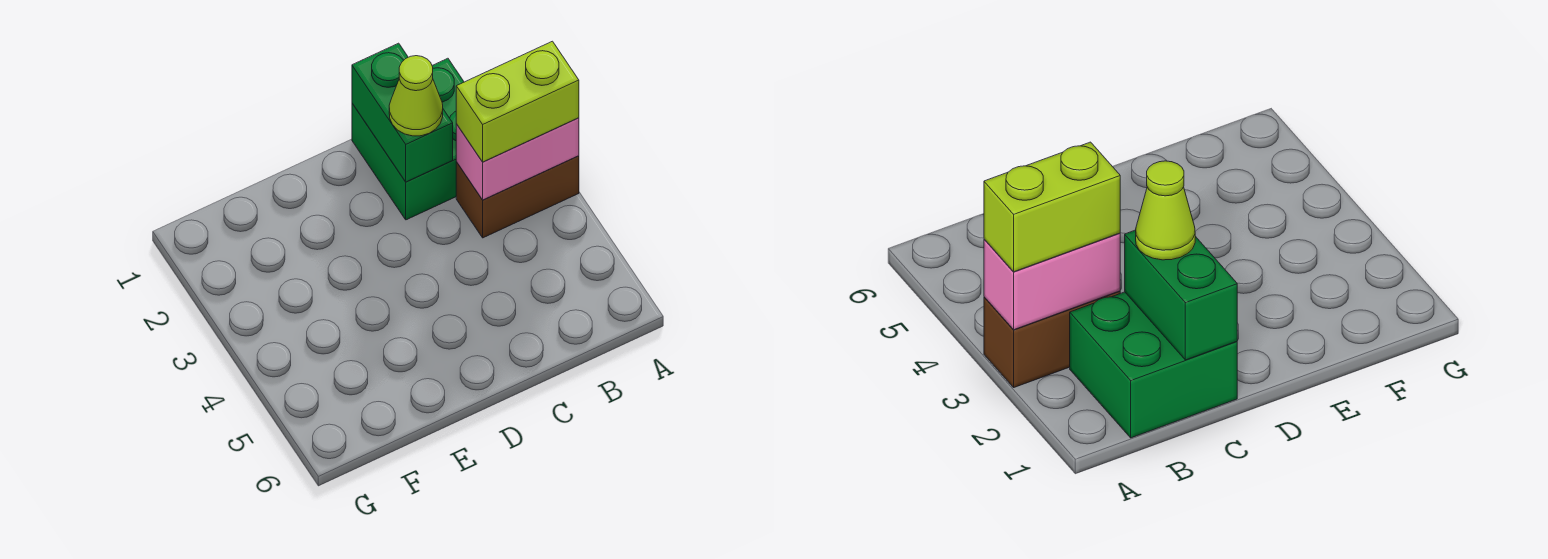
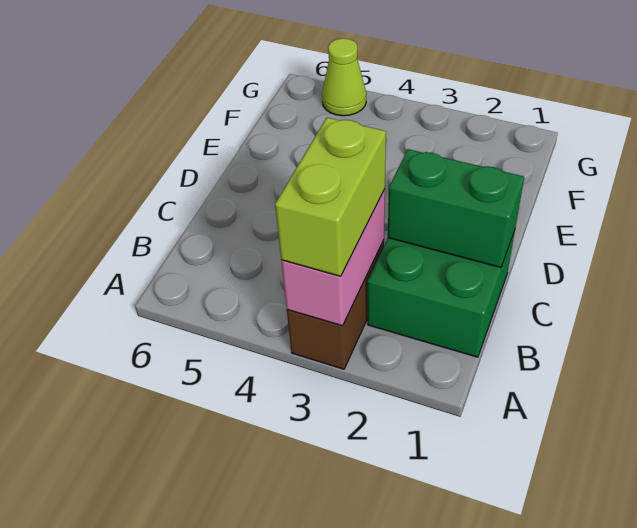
lime cone C2 level 3 -> lime cone G5 level 1

